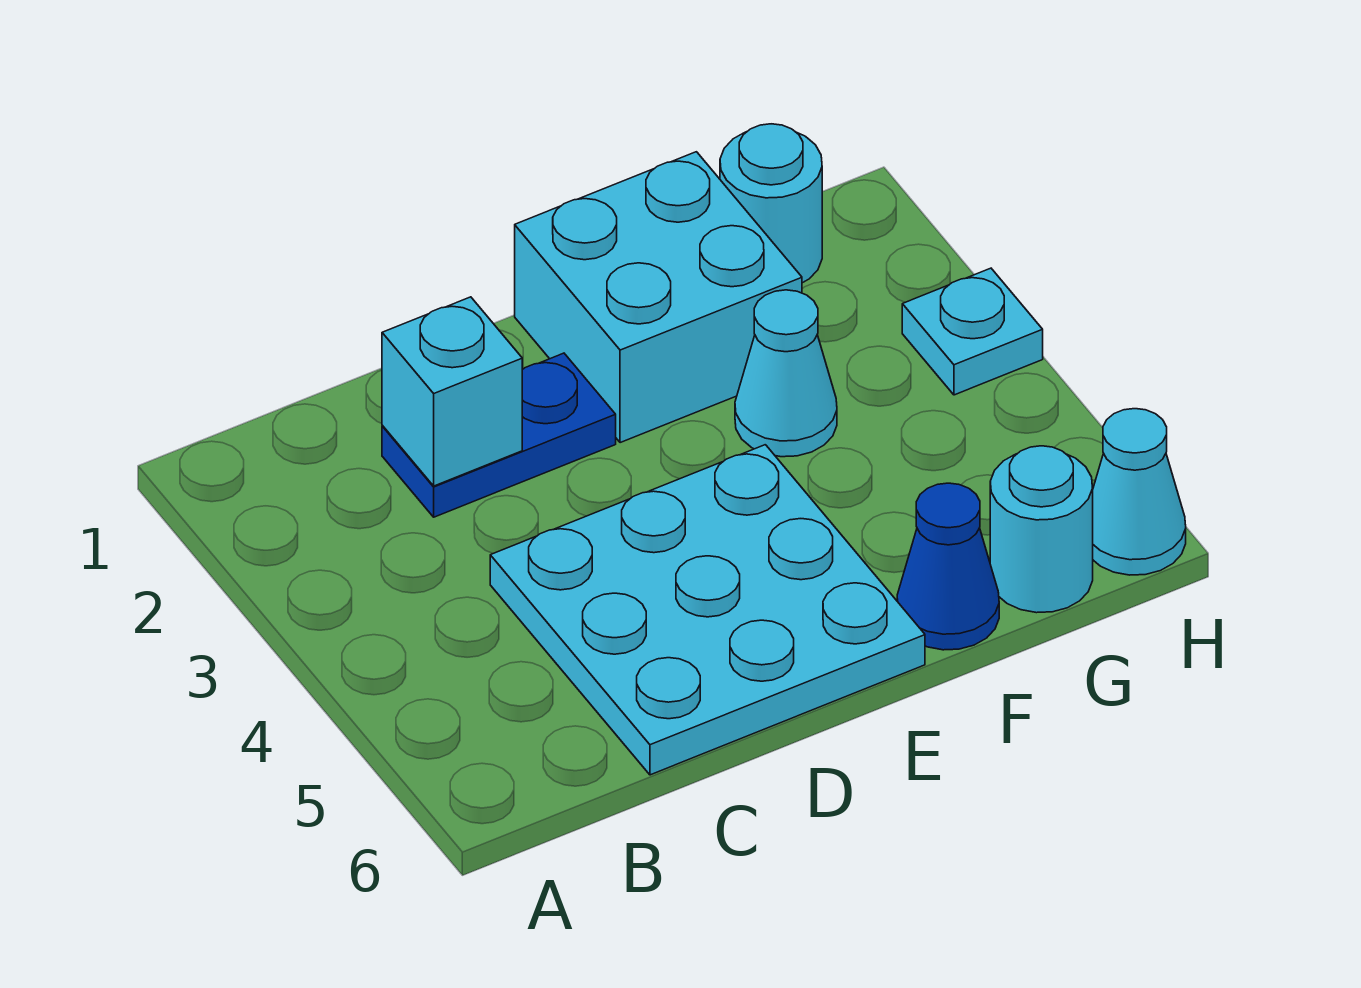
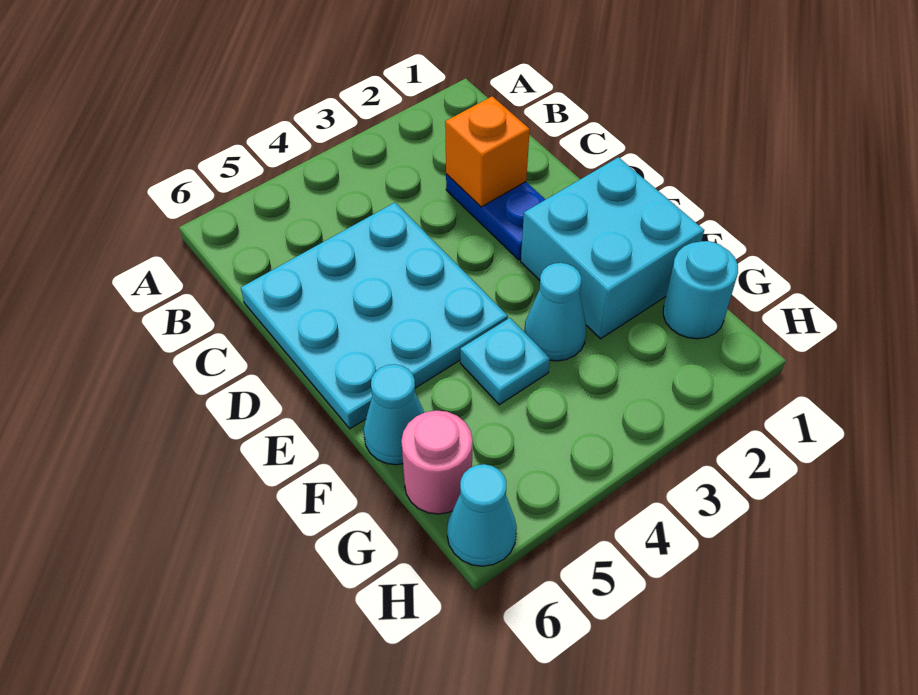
cyan brick C2 level 2 -> orange brick C2 level 2
blue cone F6 level 1 -> cyan cone F6 level 1
cyan round brick G6 level 1 -> pink round brick G6 level 1
cyan plate H3 level 1 -> cyan plate F4 level 1

